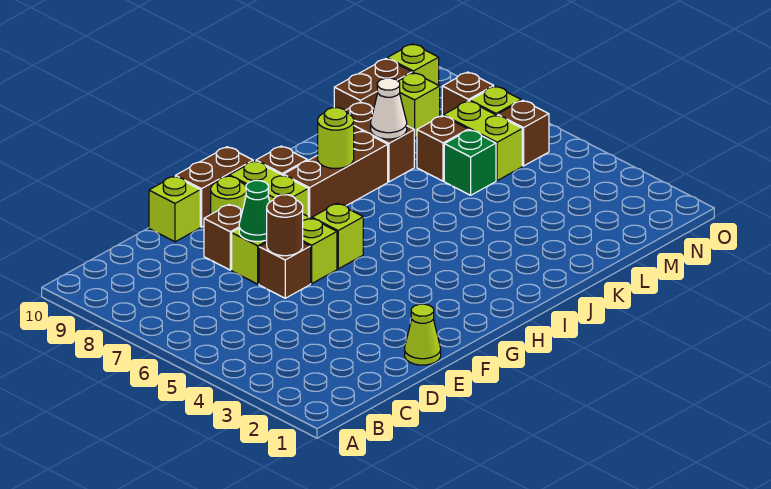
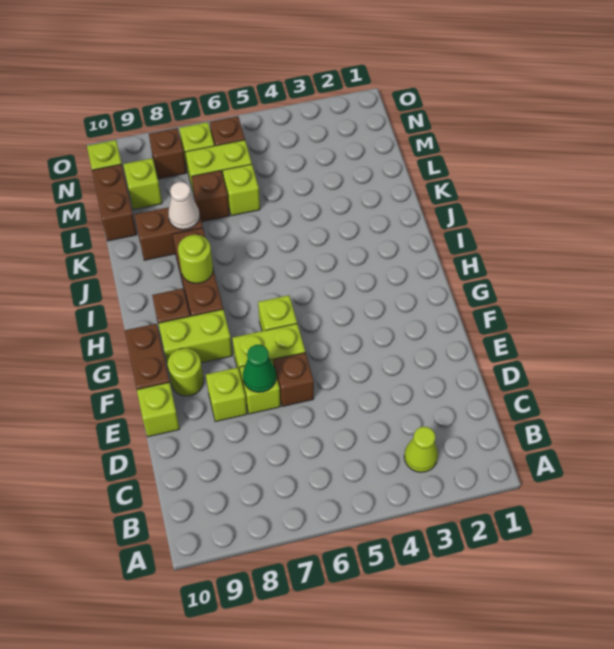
lime cone E1 level 1 -> lime cone B3 level 1
brown round brick E6 level 2 -> none
brown brick E8 level 1 -> lime brick E8 level 1
green brick L6 level 1 -> lime brick L6 level 1

